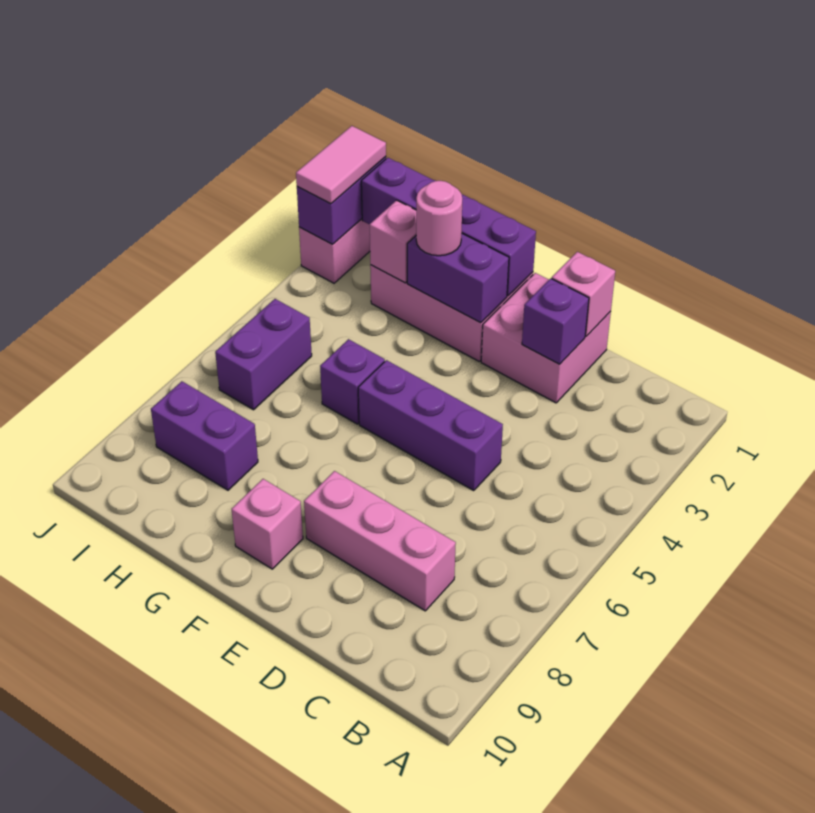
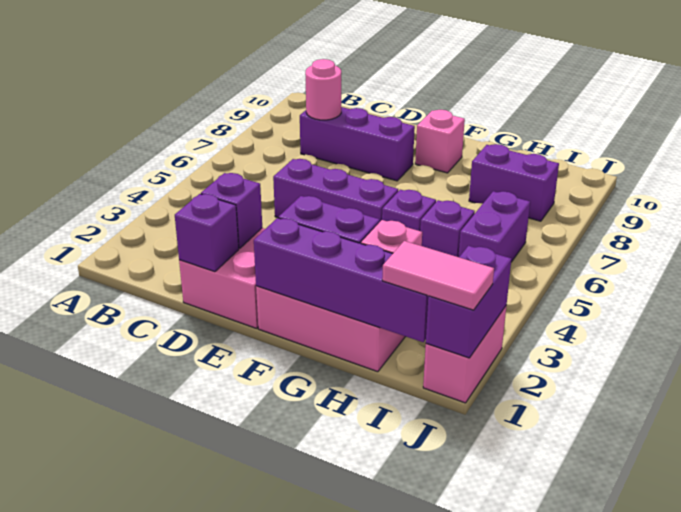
pink brick C8:E8 level 1 -> purple brick C8:E8 level 1
pink brick D1 level 2 -> purple brick D1 level 2
pink round brick G2 level 3 -> pink round brick C8 level 2
none -> purple brick H5 level 1
pink tile J1:J2 level 3 -> pink tile I1:J1 level 3

